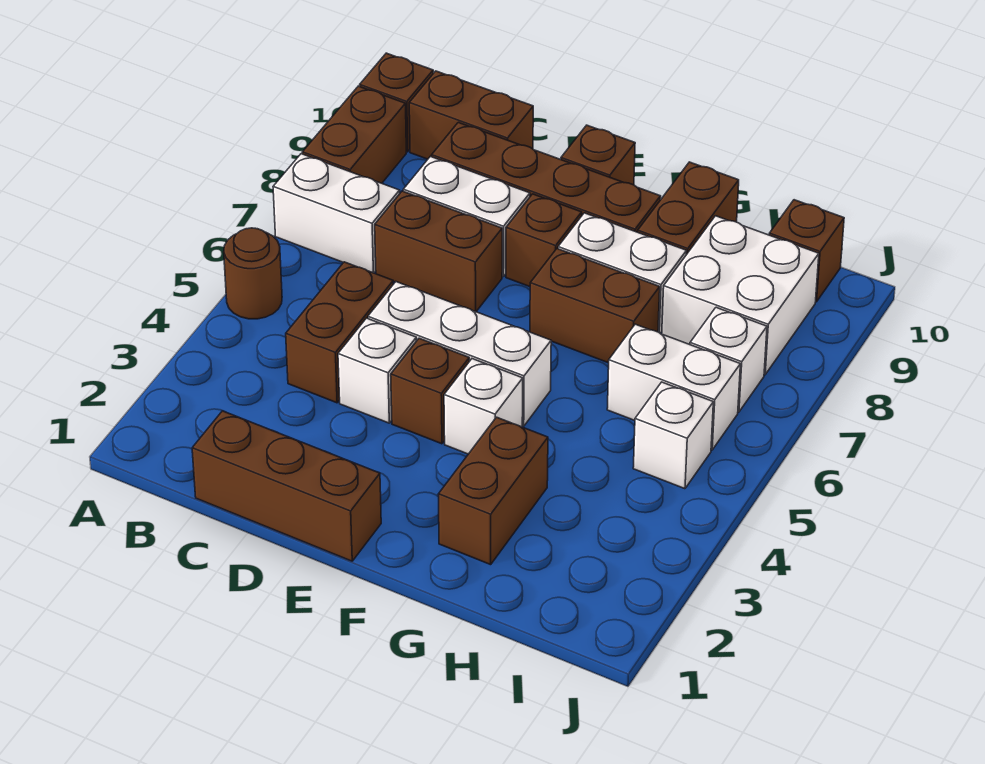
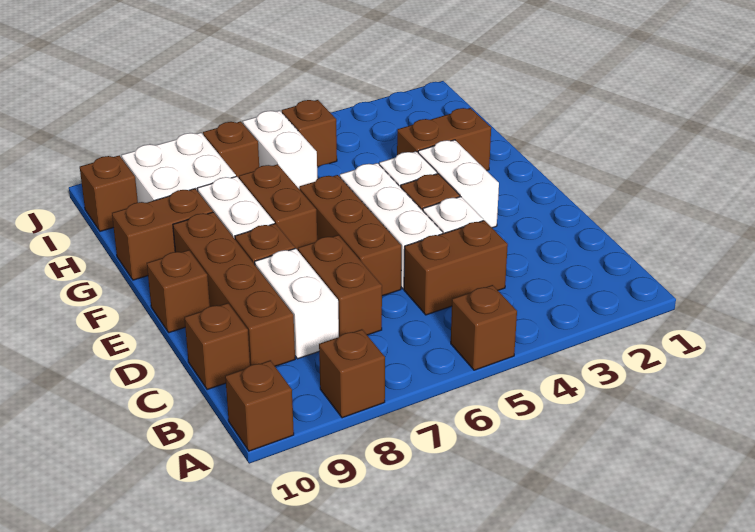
brown round brick A5 level 1 -> brown brick A5 level 1
white brick A7:B7 level 1 -> white brick E3:F3 level 1
brown brick A8:A9 level 1 -> brown brick A8 level 1
brown brick B10:C10 level 1 -> brown brick C10 level 1
brown brick C1:E1 level 1 -> brown brick D6:F6 level 1
white brick I5 level 1 -> brown brick I5 level 1
white brick I7 level 1 -> brown brick I7 level 1

